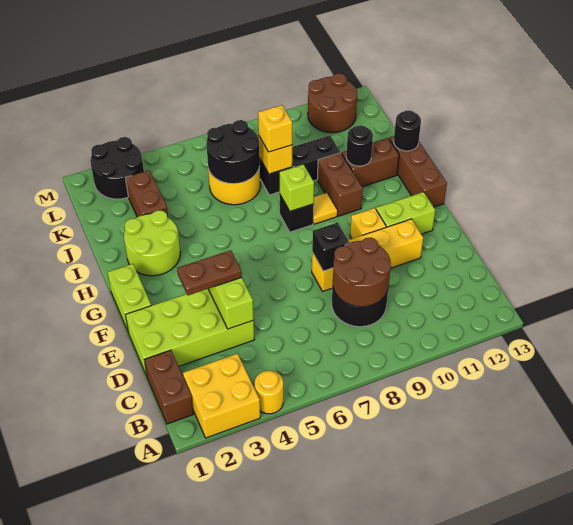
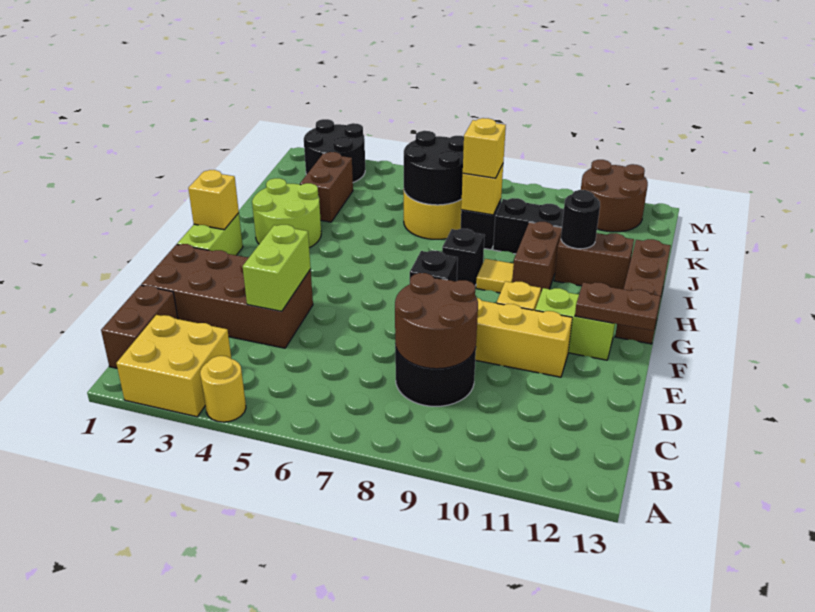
lime brick D1:E4 level 1 -> brown brick D1:E4 level 1
brown plate E3:E4 level 3 -> brown plate F12:F13 level 2
none -> yellow brick G1 level 2
lime brick H8 level 2 -> none
black round brick I13 level 2 -> none

